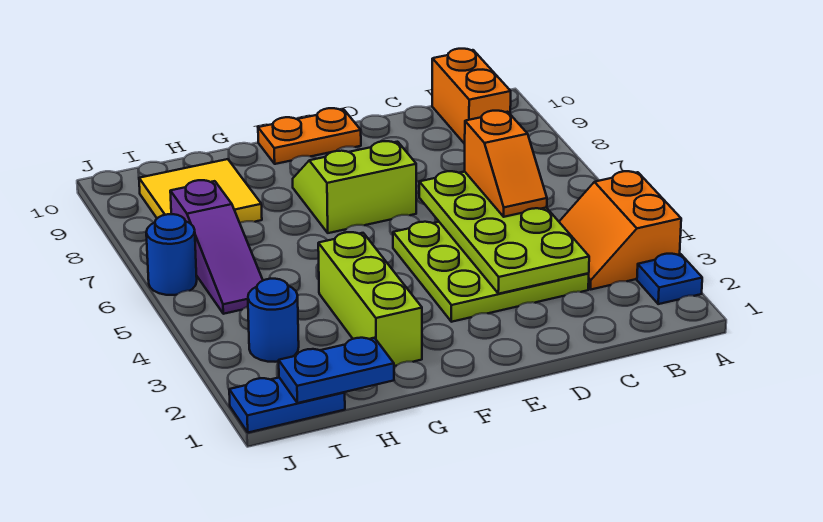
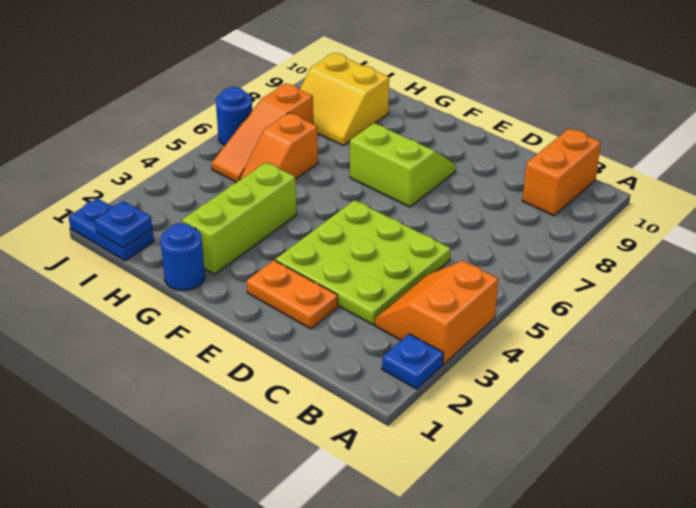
lime plate C3:D6 level 2 -> none
orange slope C5:C6 level 3 top 6 -> orange slope H5:H6 level 1 top 6
orange plate E10:F10 level 1 -> orange plate D2:E2 level 1
blue plate H1:I1 level 2 -> blue plate I1 level 2
yellow tile H8:I9 level 1 -> yellow slope H8:I9 level 1 top 9
blue round brick I3 level 1 -> blue round brick G1 level 1
purple slope I5:I7 level 1 top 7 -> orange slope I5:I7 level 1 top 7

